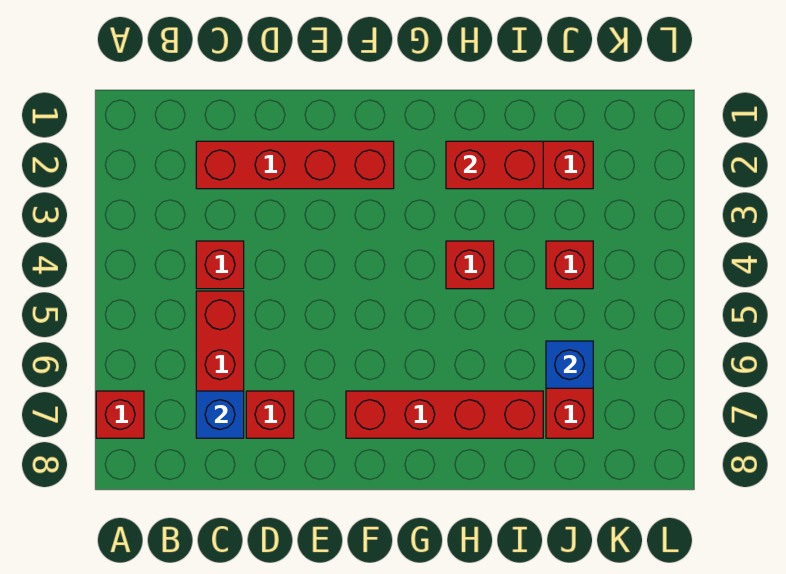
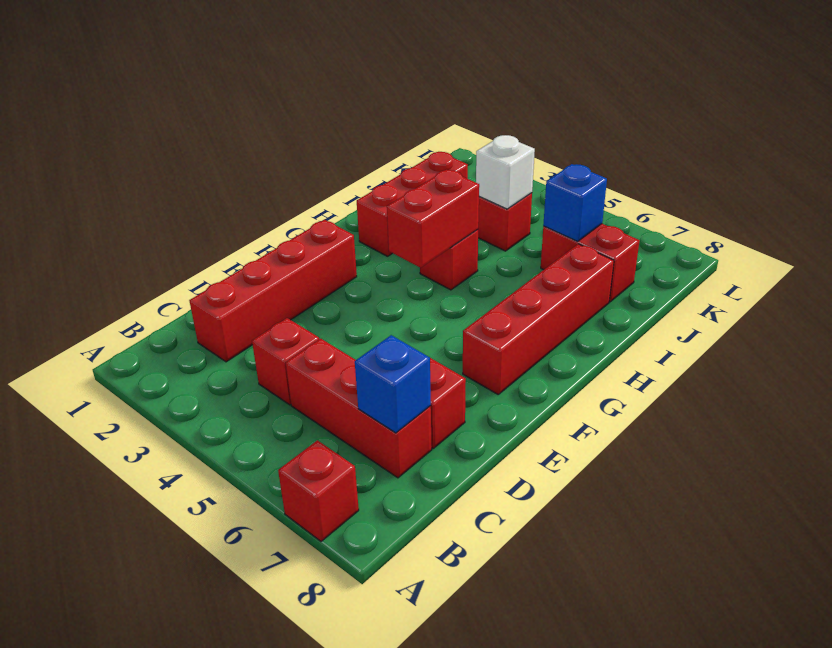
red brick H2:I2 level 2 -> red brick G4:H4 level 2
none -> white brick J4 level 2

